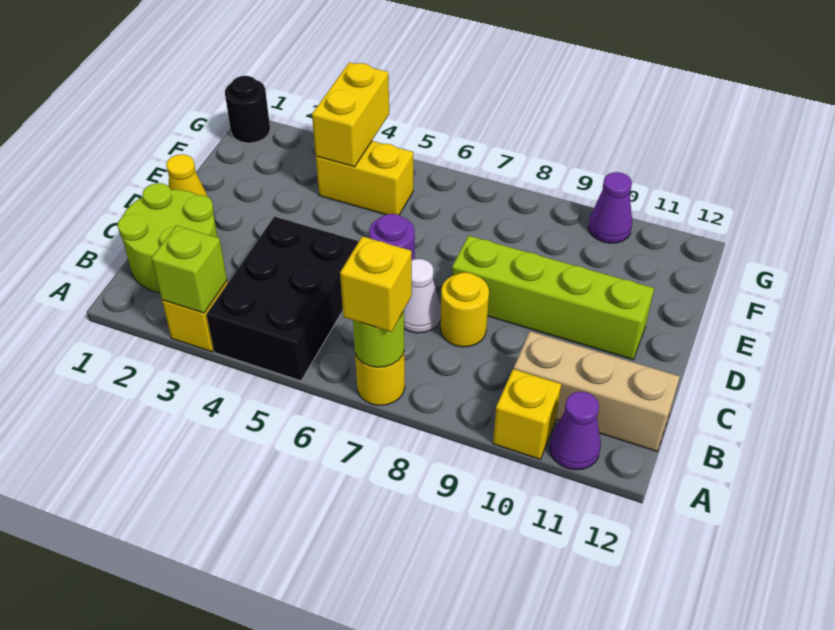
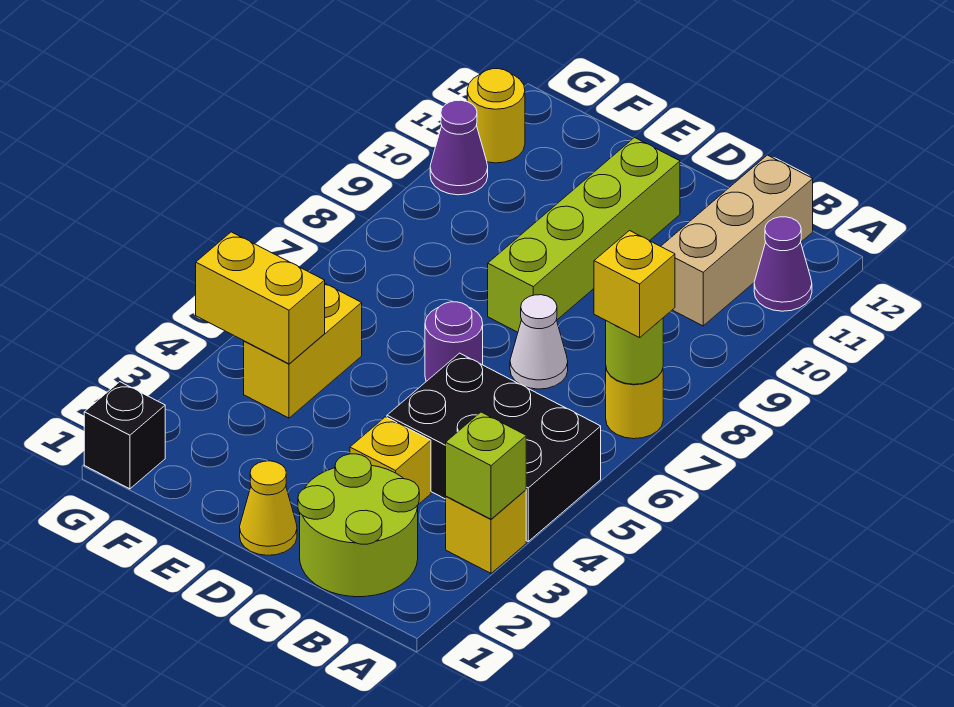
yellow brick A10 level 1 -> yellow brick C3 level 1
yellow round brick C8 level 1 -> yellow round brick G11 level 1
black round brick G1 level 1 -> black brick G1 level 1

